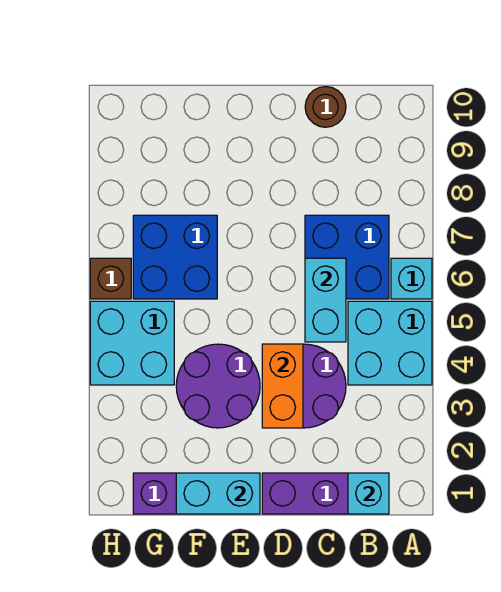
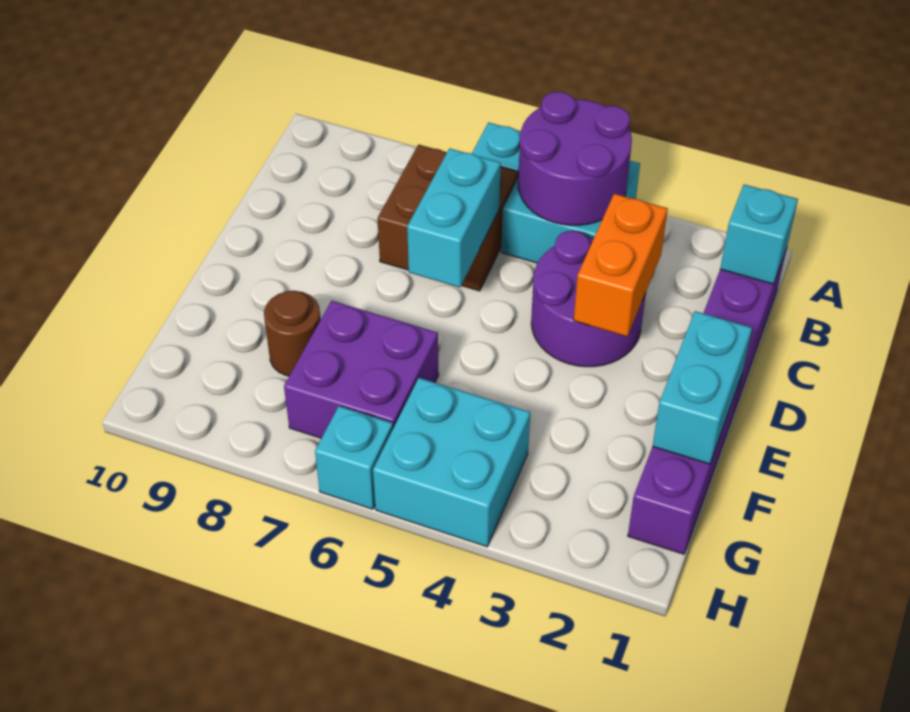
blue brick B6:C7 level 1 -> brown brick B6:C7 level 1
cyan brick C5:C6 level 2 -> cyan brick C6:D6 level 2
brown round brick C10 level 1 -> brown round brick F8 level 1
orange brick D3:D4 level 2 -> orange brick C3:D3 level 2
purple round brick E3:F4 level 1 -> purple round brick A4:B5 level 2
blue brick F6:G7 level 1 -> purple brick F6:G7 level 1
brown brick H6 level 1 -> cyan brick H6 level 1

